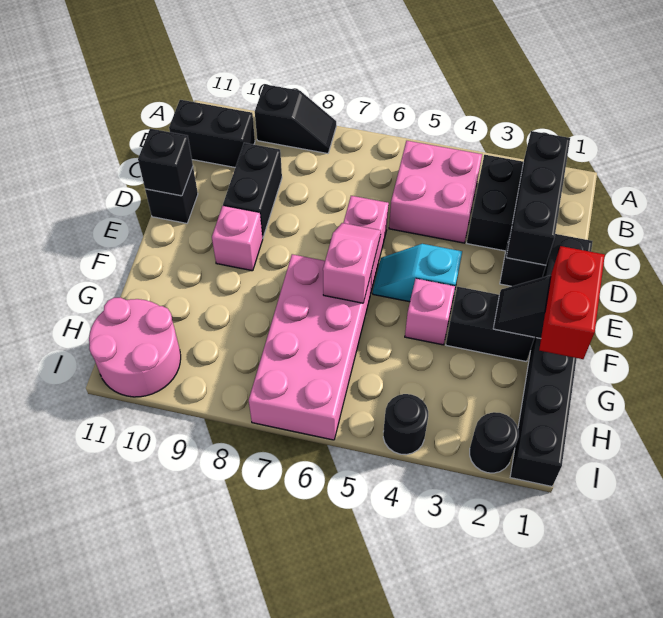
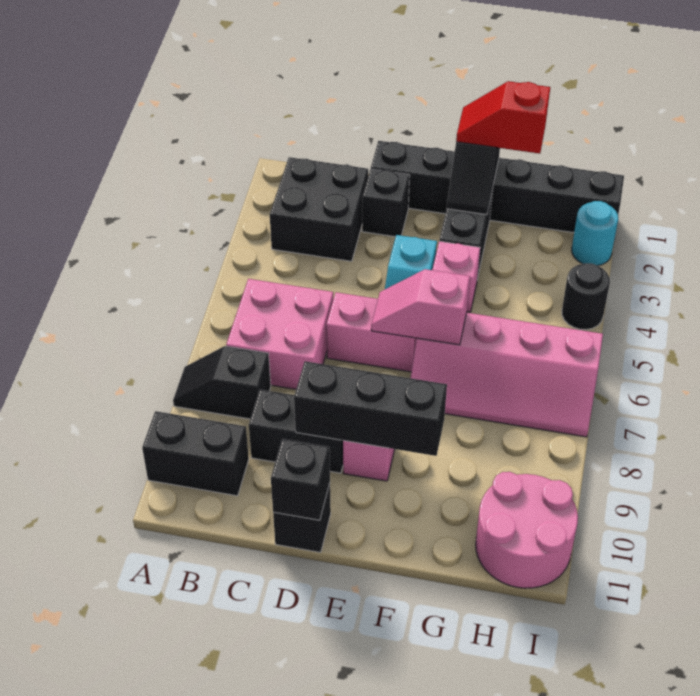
black slope A8:A9 level 1 top 9 -> black slope A8:B8 level 1 top B
black brick B2:D2 level 2 -> black brick D9:F9 level 2
pink brick B4:C5 level 1 -> pink brick B6:C7 level 1
black brick B10:B11 level 1 -> black brick A10:B10 level 1
red brick F1:G1 level 3 -> red slope F1:G1 level 3 top G
pink brick F6:I7 level 1 -> pink slope F6:I7 level 1 top 6
black round brick I2 level 1 -> cyan round brick I2 level 1

